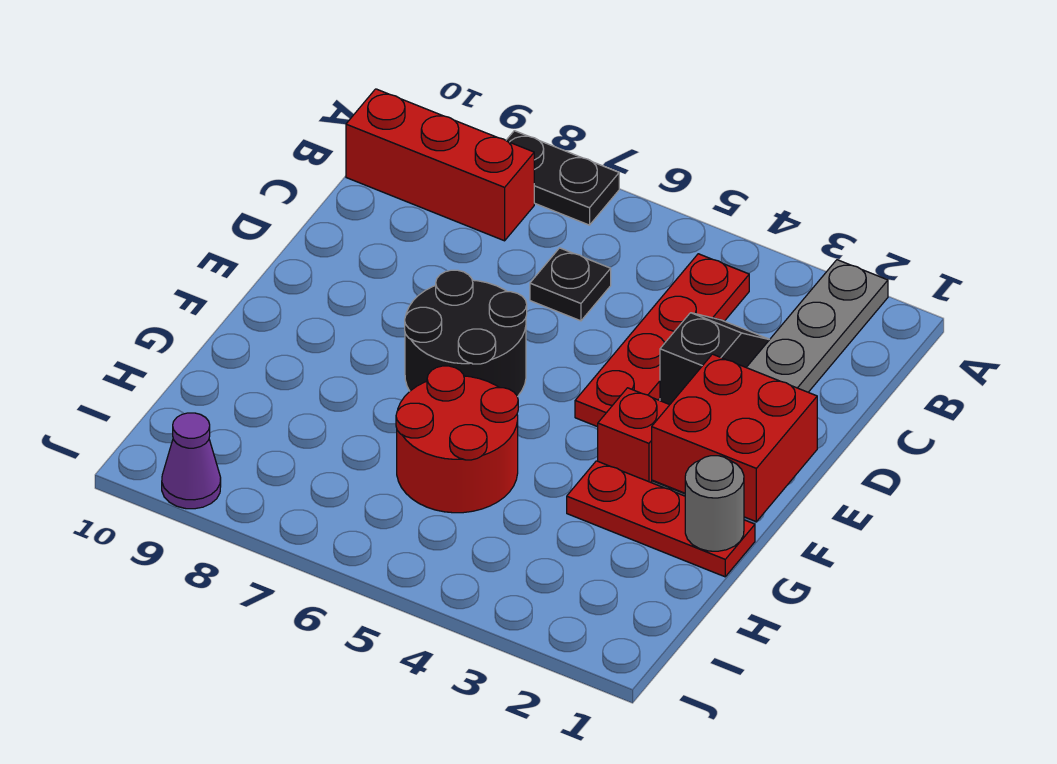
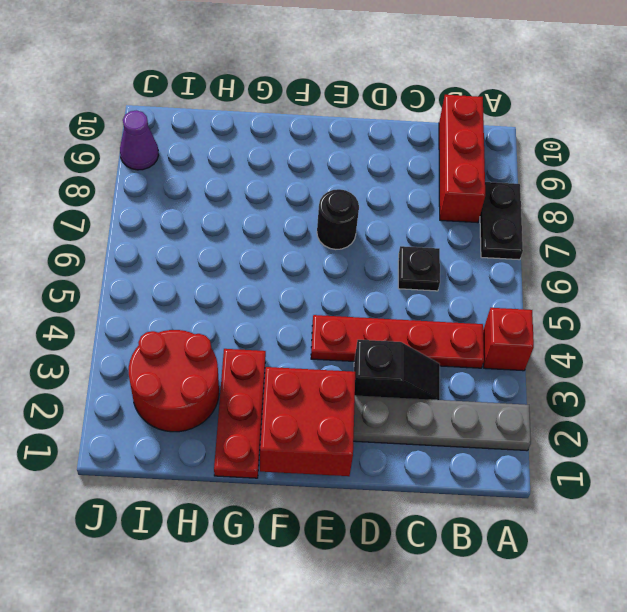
black round brick E6:F7 level 1 -> black round brick E7 level 1
red brick F3 level 1 -> red brick A4 level 1
grey round brick G1 level 2 -> none
red round brick G5:H6 level 1 -> red round brick H2:I3 level 1

